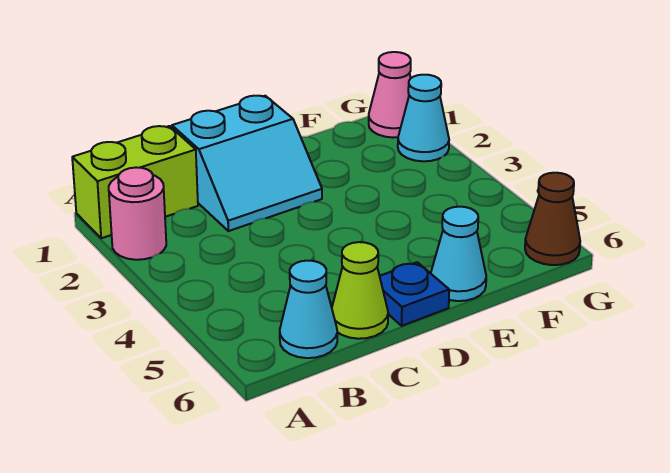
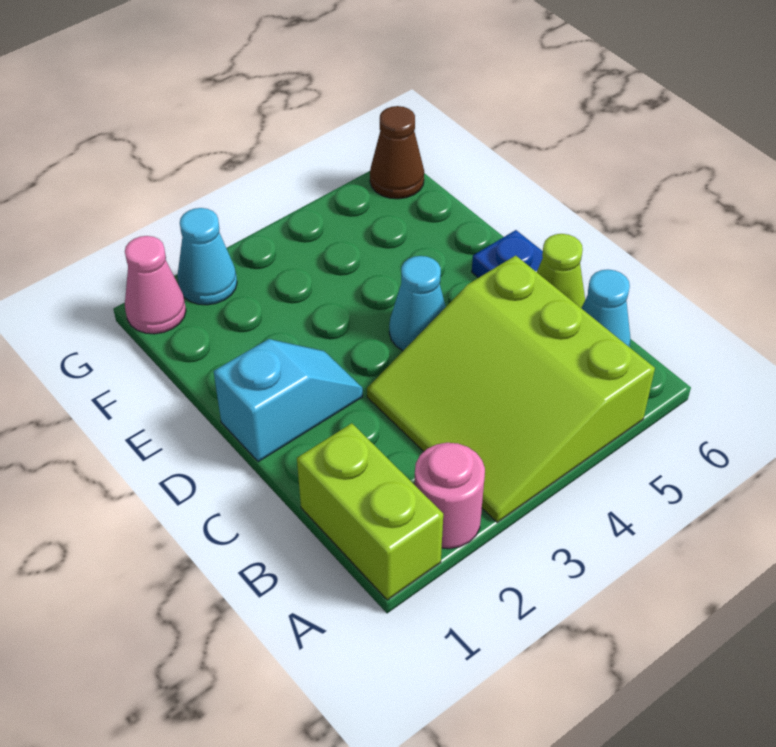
none -> lime slope A3:C5 level 1 top 5
cyan slope C1:D2 level 1 top 1 -> cyan slope D1:D2 level 1 top 1
cyan cone E6 level 1 -> cyan cone D4 level 1

